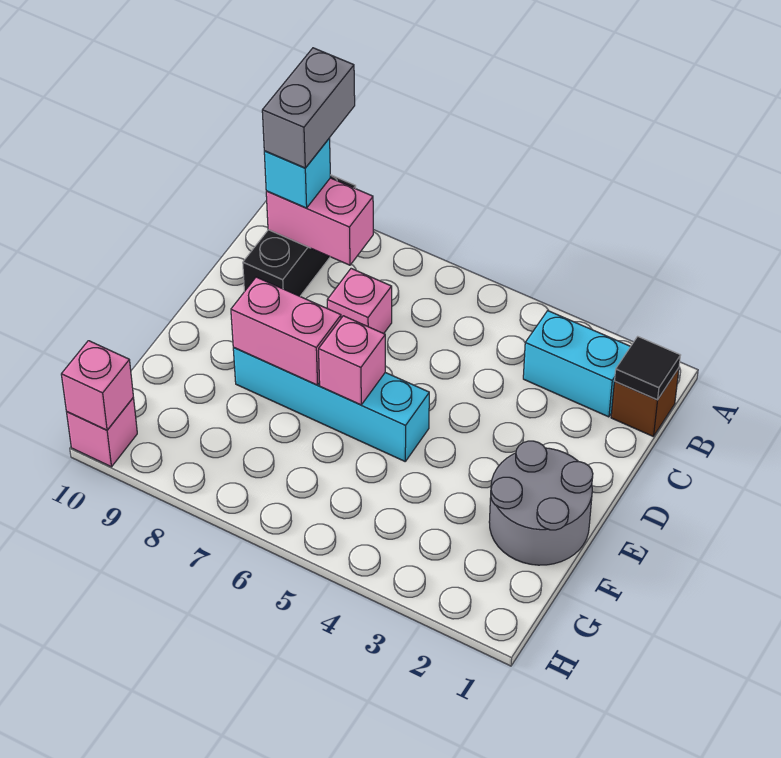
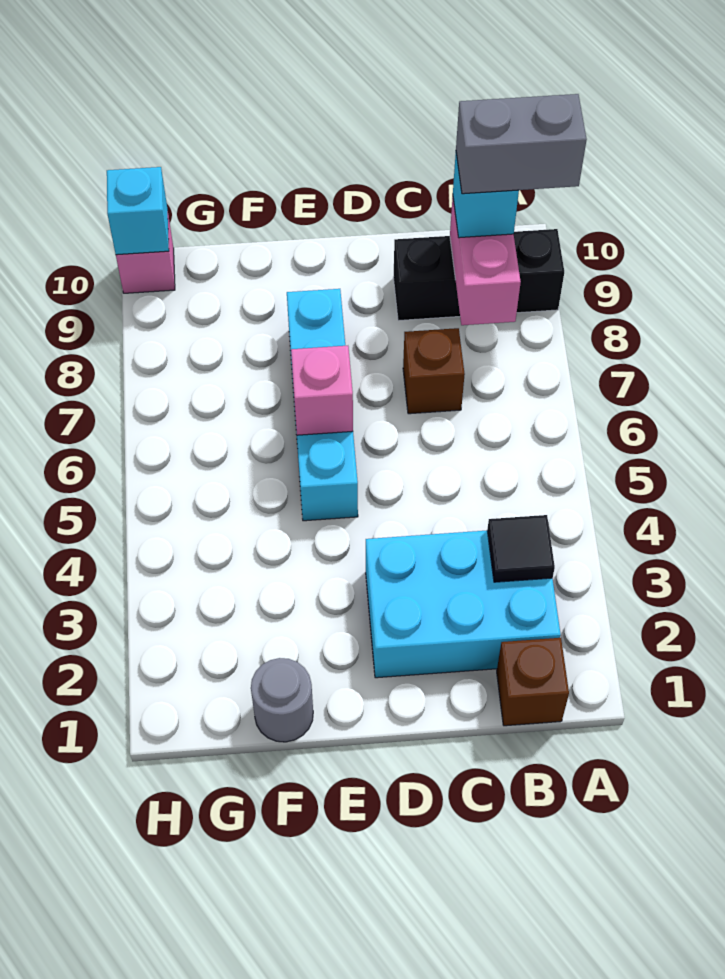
black tile B1 level 2 -> black tile B3 level 2
cyan brick B2:B3 level 1 -> cyan brick B2:D3 level 1
pink brick C7 level 1 -> brown brick C7 level 1
grey round brick E1:F2 level 1 -> grey round brick F1 level 1
pink brick E7:E8 level 2 -> none
pink brick H10 level 2 -> cyan brick H10 level 2

